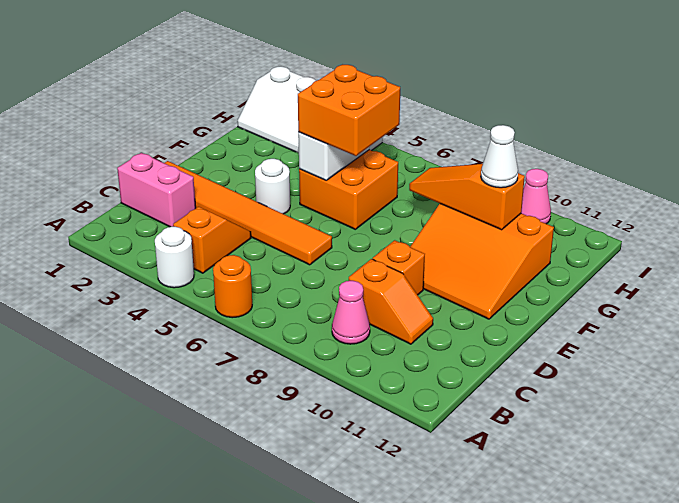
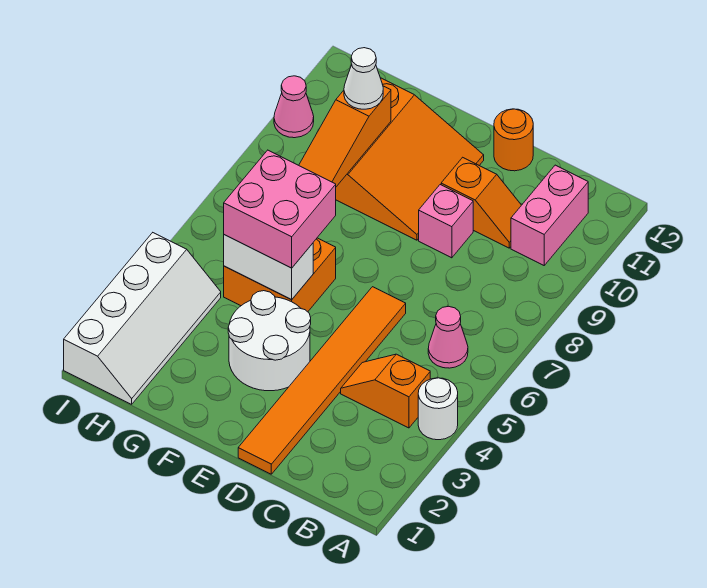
orange round brick A6 level 1 -> orange round brick D12 level 1
pink cone B9 level 1 -> pink cone B6 level 1
pink brick C1:C2 level 1 -> pink brick B10:B11 level 1
orange slope C9:C10 level 1 top 9 -> orange slope C10:D10 level 1 top D
orange brick D9 level 1 -> pink brick D9 level 1
white round brick E4 level 1 -> white round brick E3:F4 level 1
orange brick F5:G6 level 3 -> pink brick F5:G6 level 3

